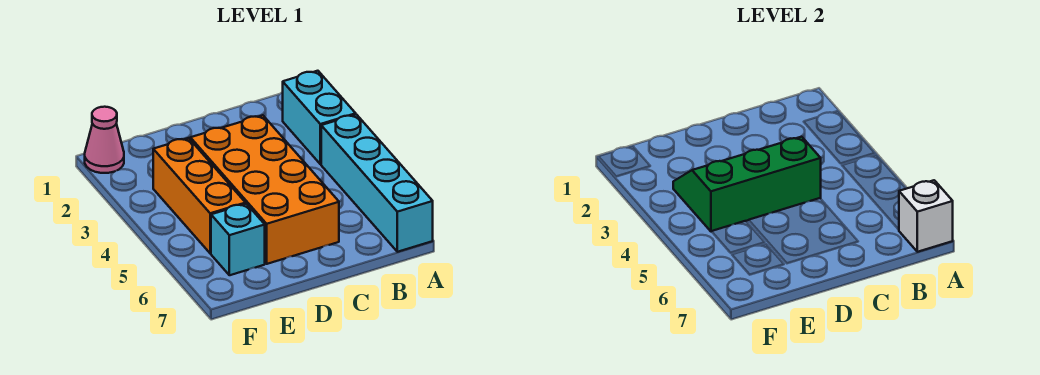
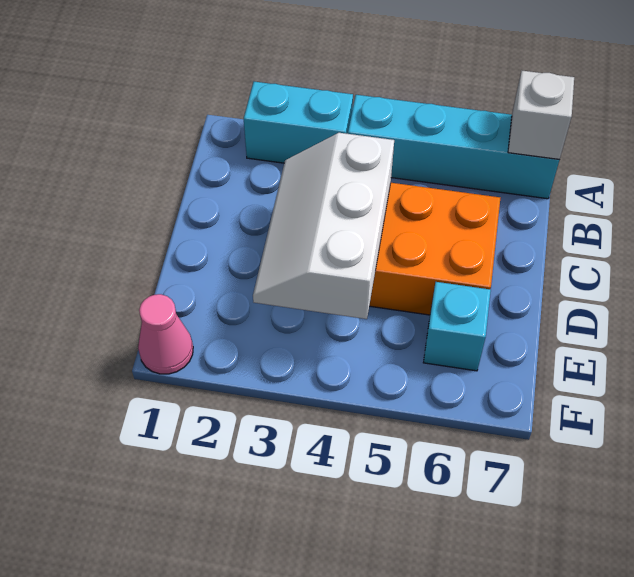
green slope C3:E4 level 2 top 4 -> white slope C3:E4 level 2 top 4
orange brick E3:E5 level 1 -> none

